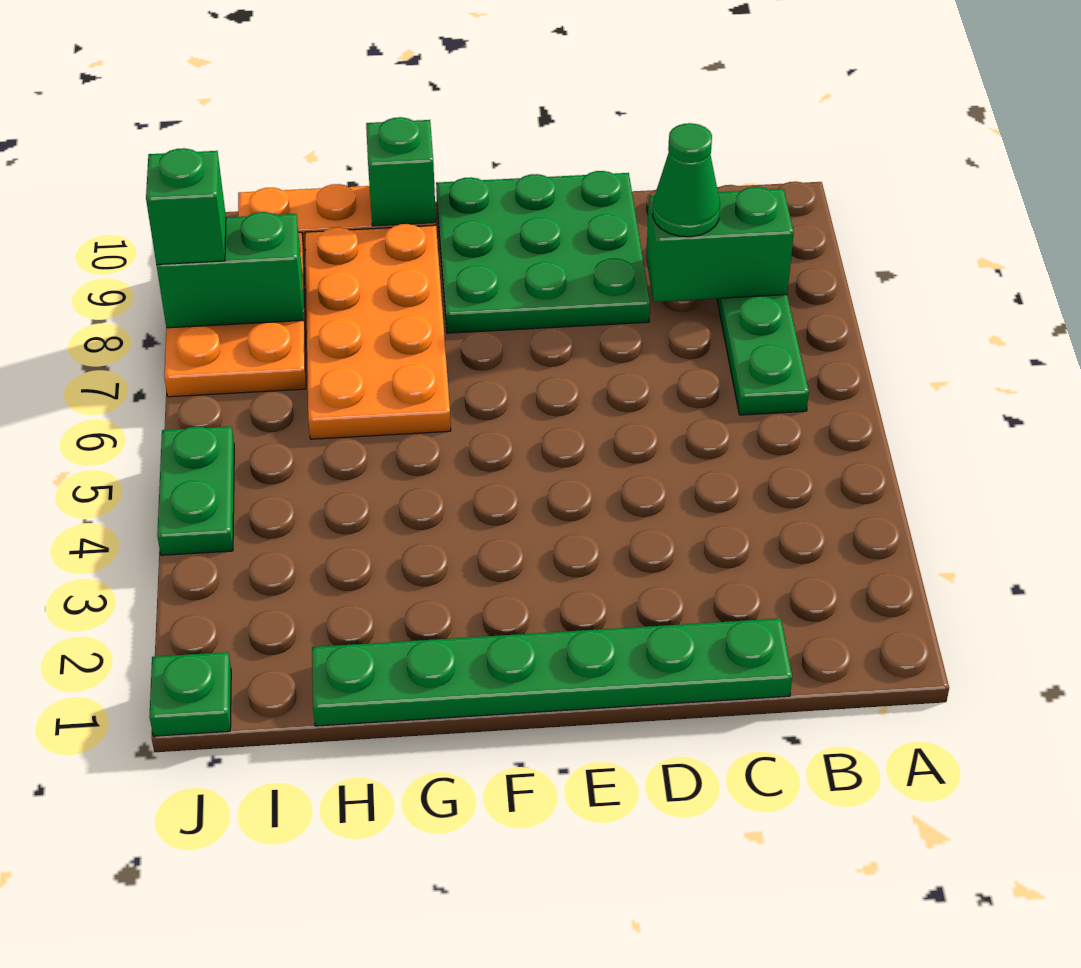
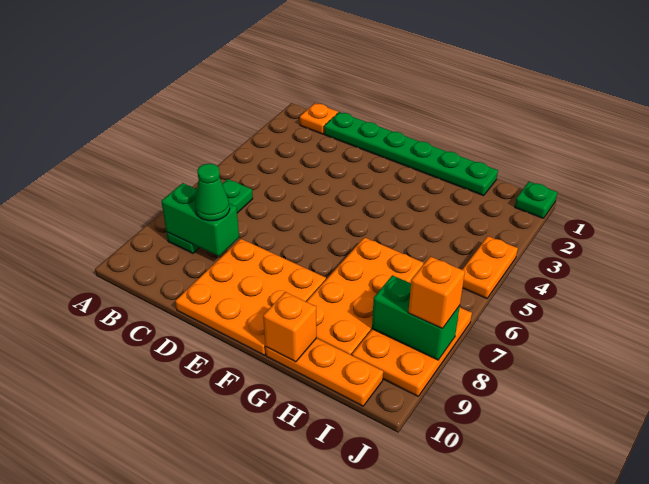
none -> orange plate B1 level 1
green plate D8:F10 level 1 -> orange plate D8:F10 level 1
green brick G10 level 2 -> orange brick G10 level 2
green plate J4:J5 level 1 -> orange plate J4:J5 level 1
green brick J8 level 3 -> orange brick J8 level 3

